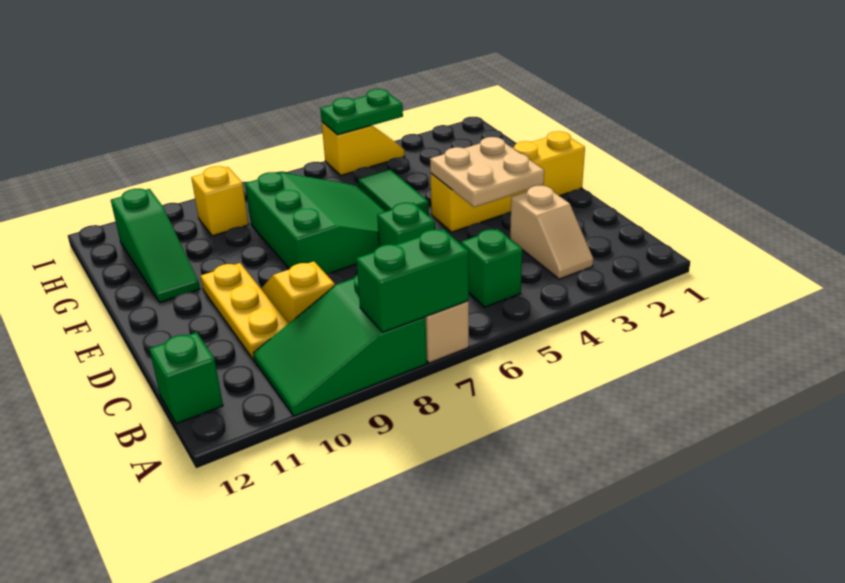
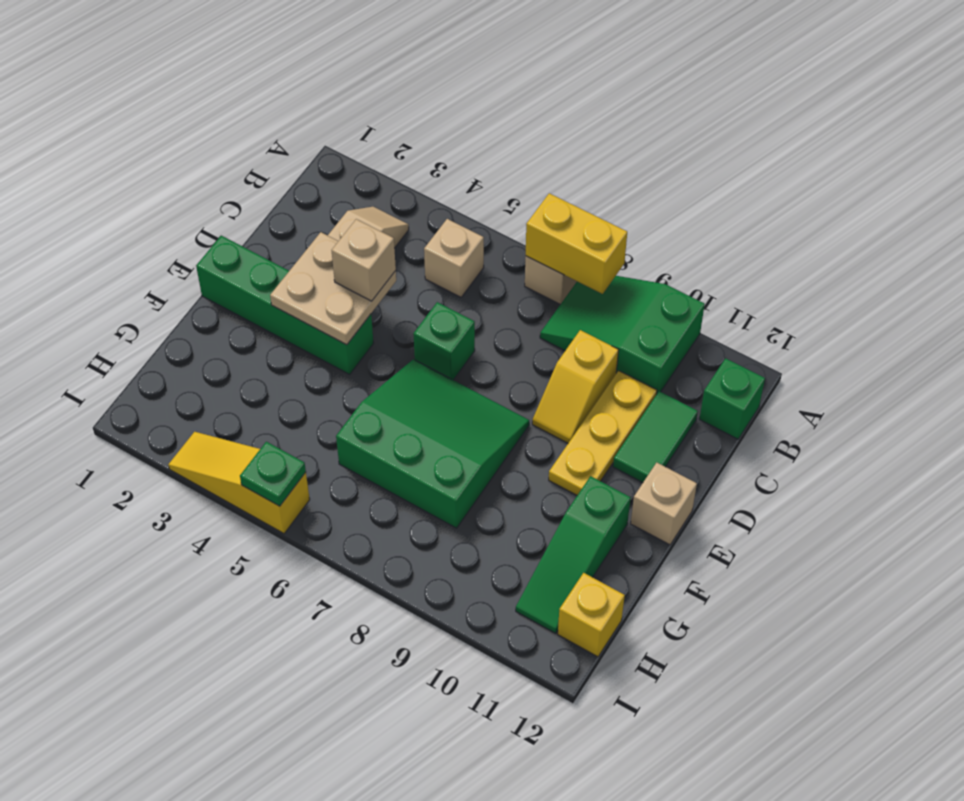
green brick A7:A8 level 2 -> yellow brick A7:A8 level 2
green slope A8:B10 level 1 top 8 -> green slope A8:B10 level 1 top 10
green brick B5 level 1 -> tan brick B5 level 1
none -> tan brick D4 level 3
yellow brick E1:E4 level 1 -> green brick E1:E4 level 1
green slope E6:G8 level 1 top 8 -> green slope E6:G8 level 1 top G
none -> tan brick E12 level 1
green tile F5:G5 level 1 -> green tile C11:D11 level 1
green slope F11:H11 level 1 top H -> green slope F11:H11 level 1 top F
yellow brick H9 level 1 -> yellow brick H12 level 1
yellow slope I4:I5 level 1 top 5 -> yellow slope I3:I5 level 1 top 5
green plate I4:I5 level 2 -> green plate I5 level 2

